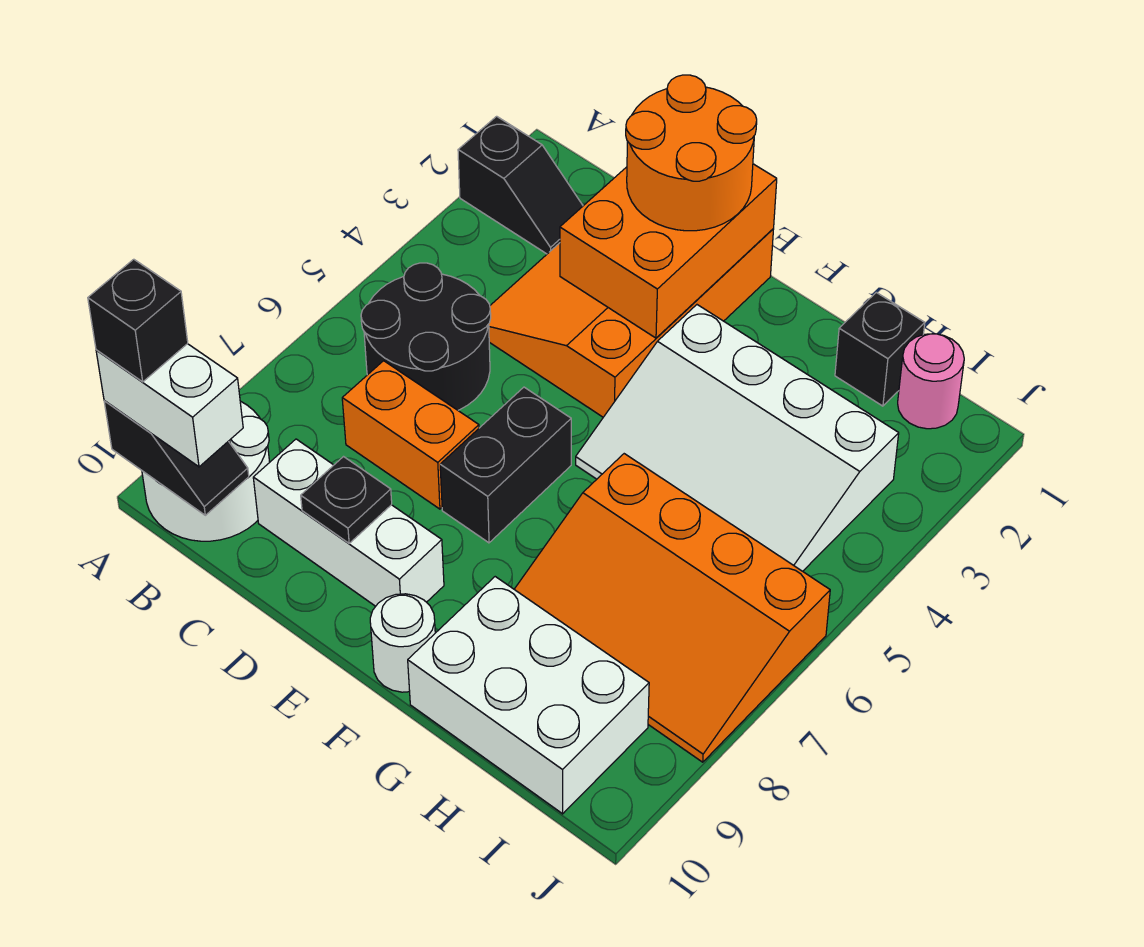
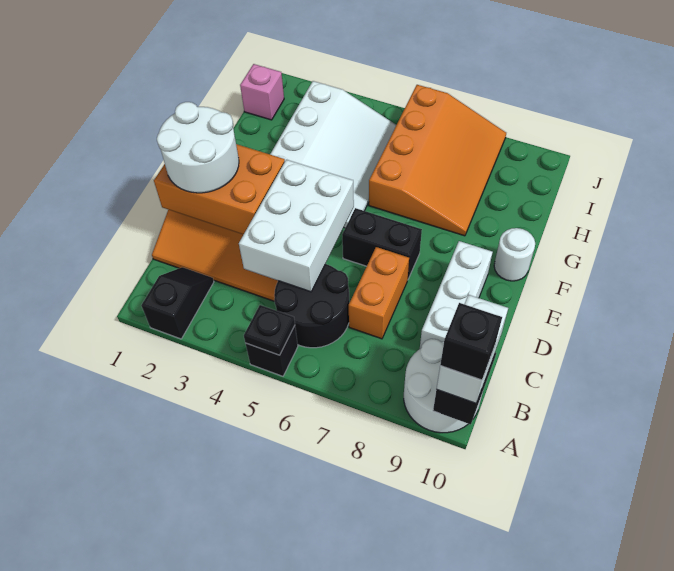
orange round brick D1:E2 level 3 -> white round brick D1:E2 level 3
black plate D9 level 2 -> black plate A5 level 2
white brick G9:I10 level 1 -> white brick C4:E5 level 2
black brick H1 level 1 -> black brick A5 level 1
pink round brick I1 level 1 -> pink brick I1 level 1

